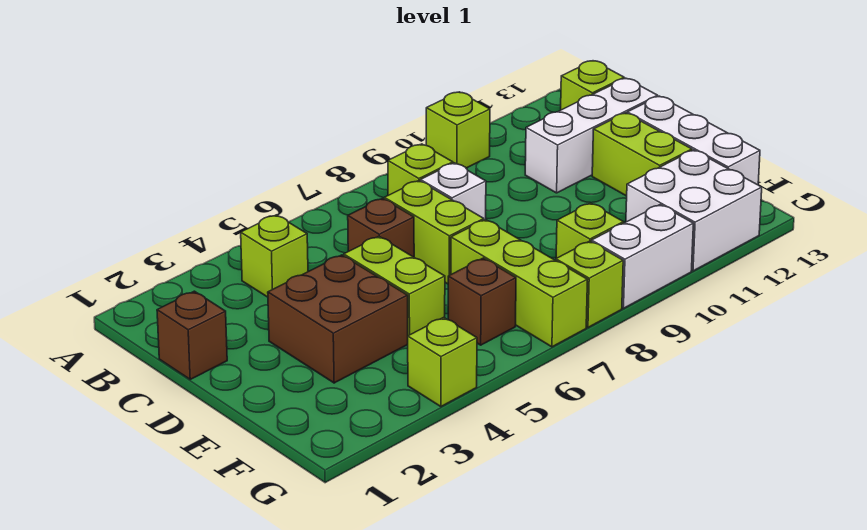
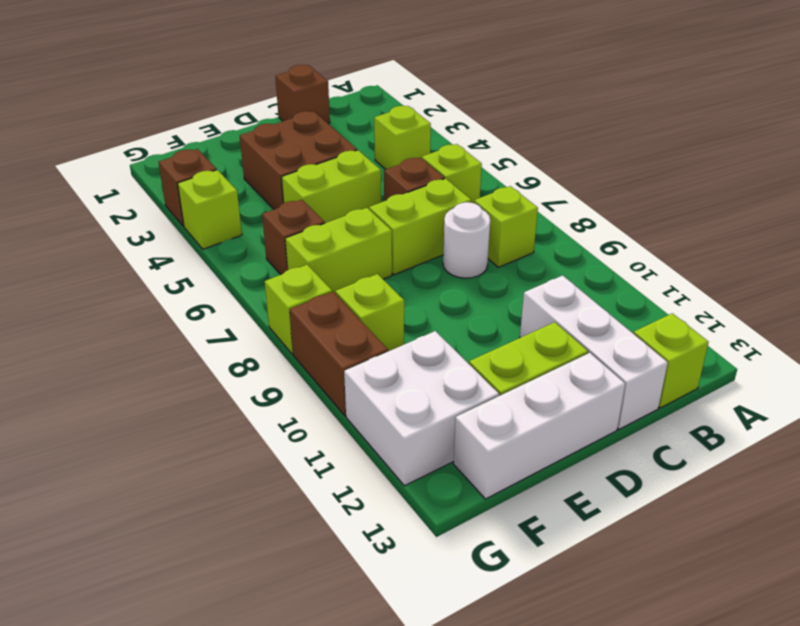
lime brick A10 level 1 -> lime brick B6 level 1
white brick C8 level 1 -> white round brick C8 level 1
lime brick E7:G7 level 1 -> lime brick E7:F7 level 1
none -> brown brick G3 level 1
white brick G9:G10 level 1 -> brown brick G9:G10 level 1

